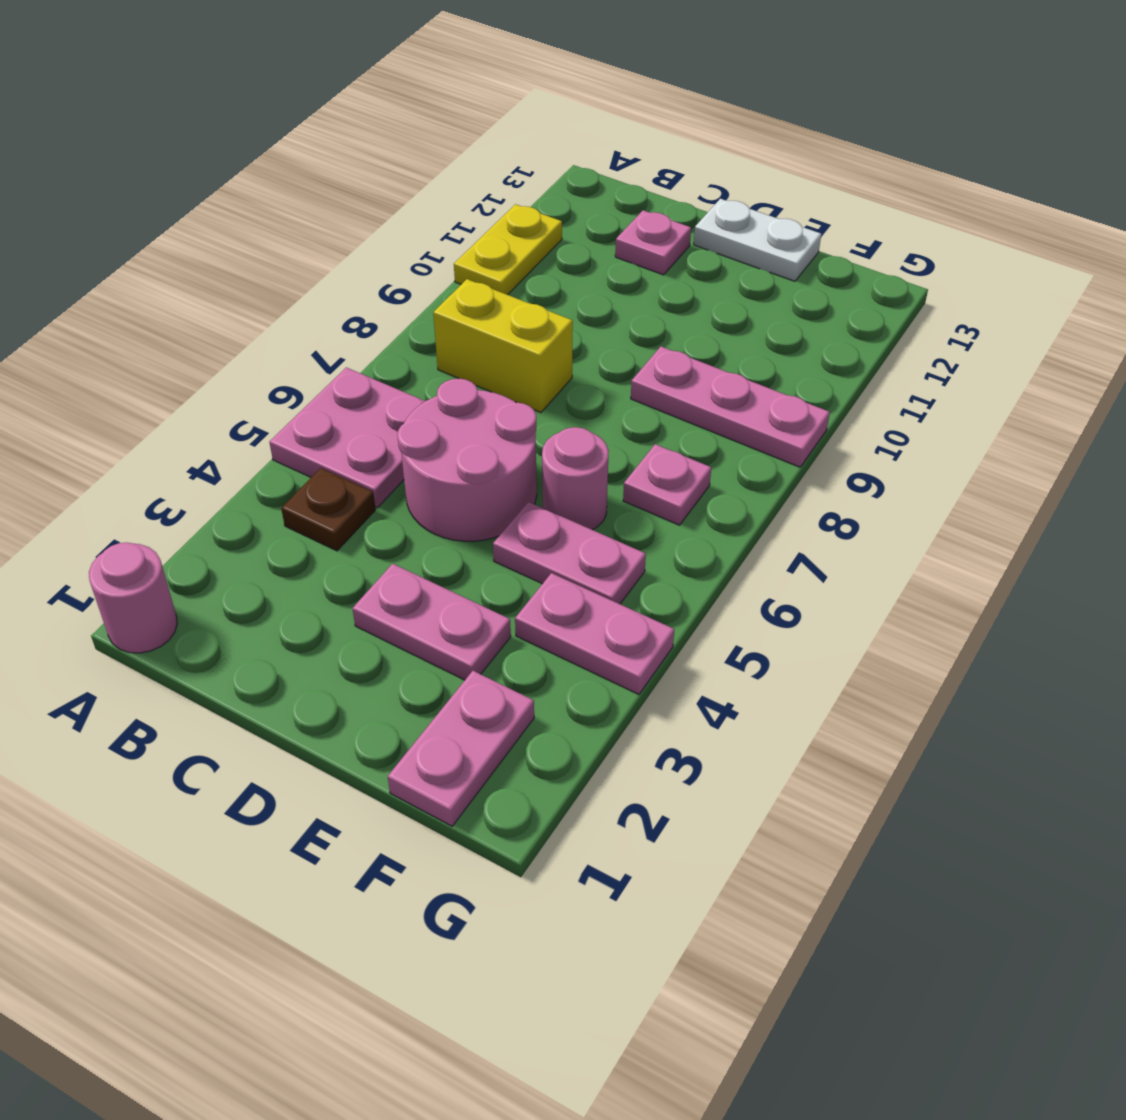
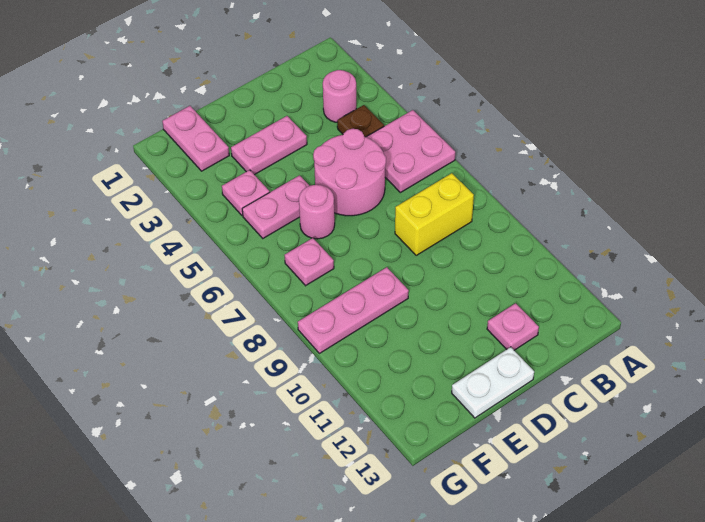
pink round brick A1 level 1 -> pink round brick B3 level 1
yellow plate A10:A11 level 1 -> none
pink plate F4:G4 level 1 -> pink plate F4 level 1

